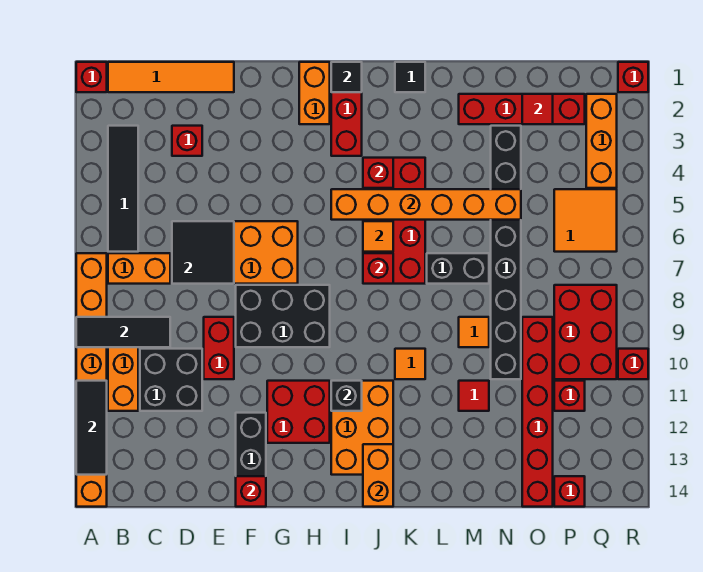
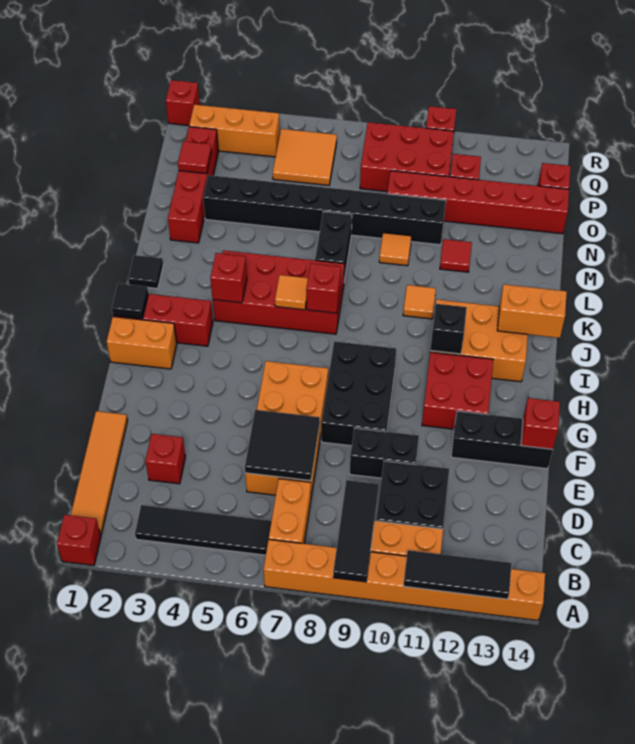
red brick E9:E10 level 1 -> black brick E9:E10 level 1
orange brick I5:N5 level 2 -> none

